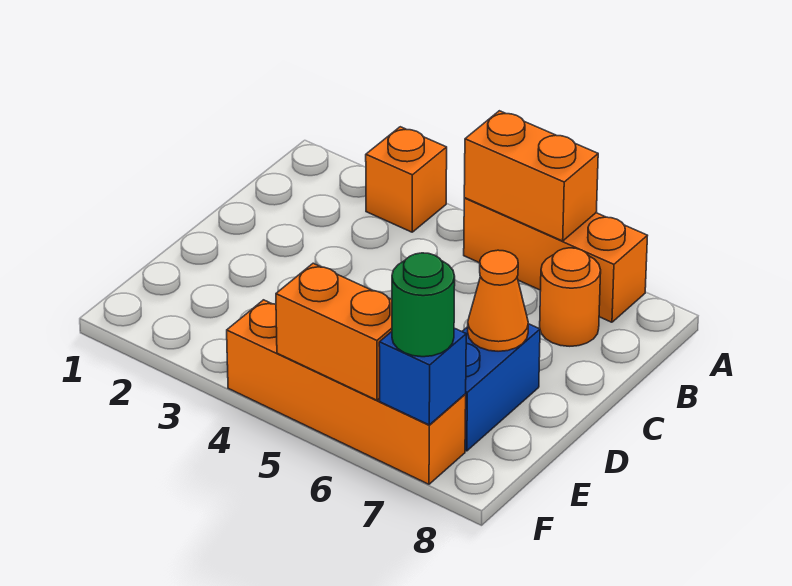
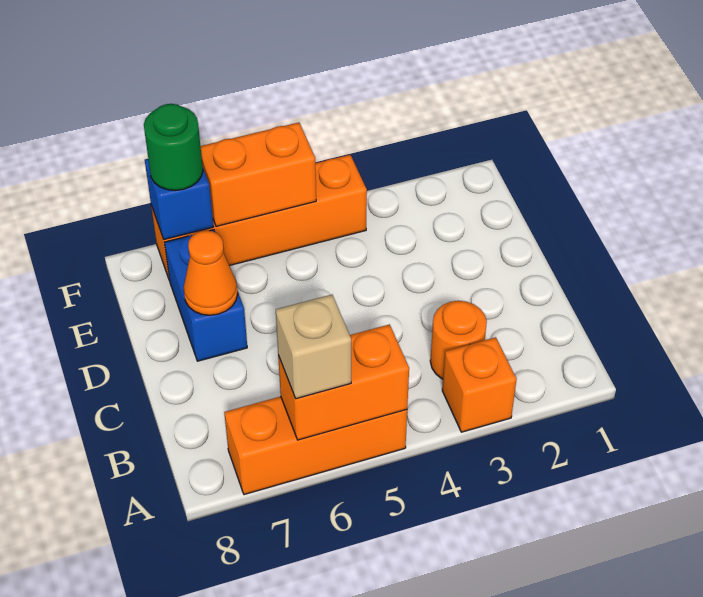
none -> tan brick A6 level 3
orange round brick B7 level 1 -> orange round brick B3 level 1

